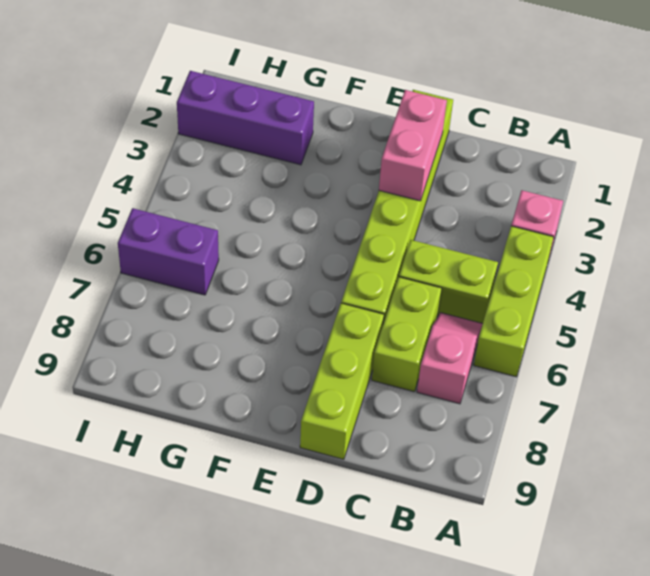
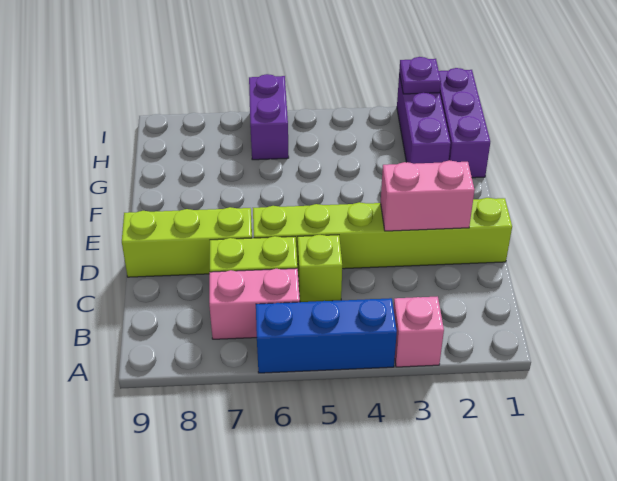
lime brick A4:A6 level 1 -> blue brick A4:A6 level 1
lime brick B5:C5 level 1 -> lime brick C5 level 1
pink slope B6:B7 level 1 top 7 -> pink brick B6:B7 level 1
none -> purple brick G1:I1 level 1
none -> purple plate I2 level 2

